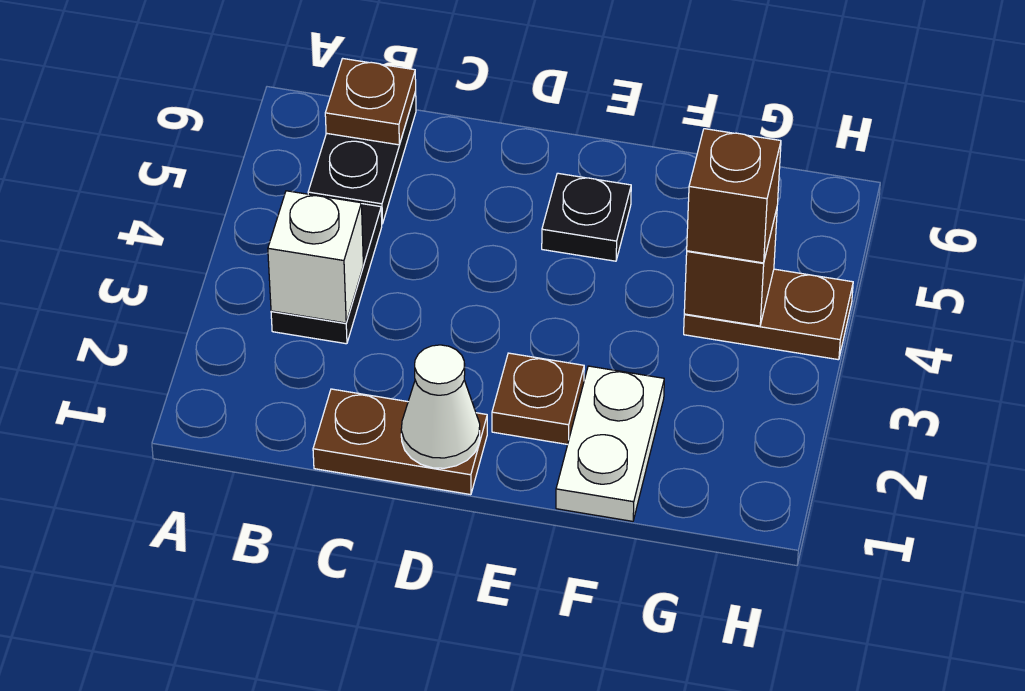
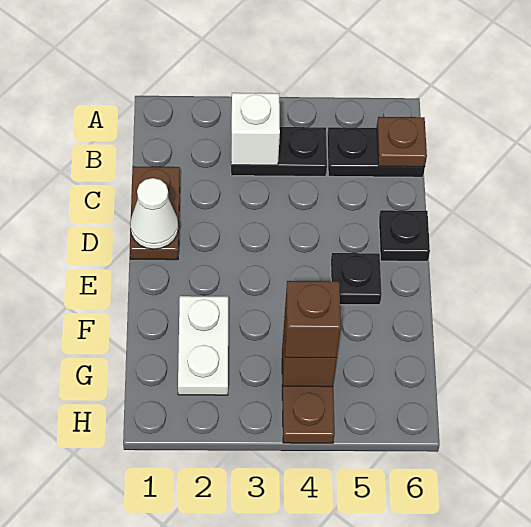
none -> black plate D6 level 1
brown plate E2 level 1 -> none
white plate F1:F2 level 1 -> white plate F2:G2 level 1

